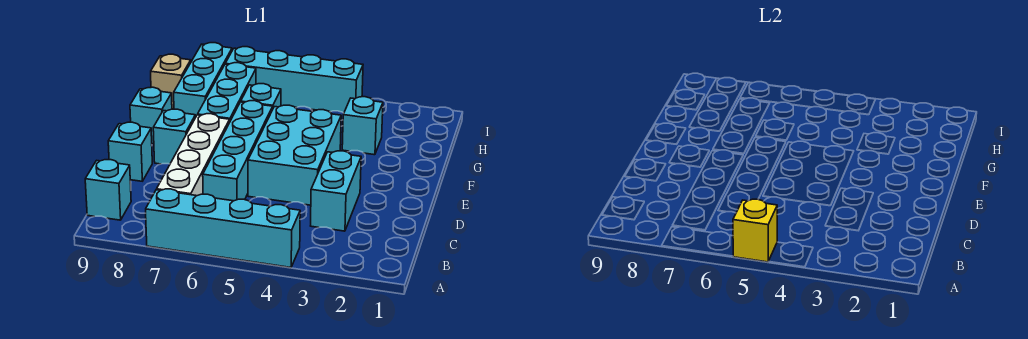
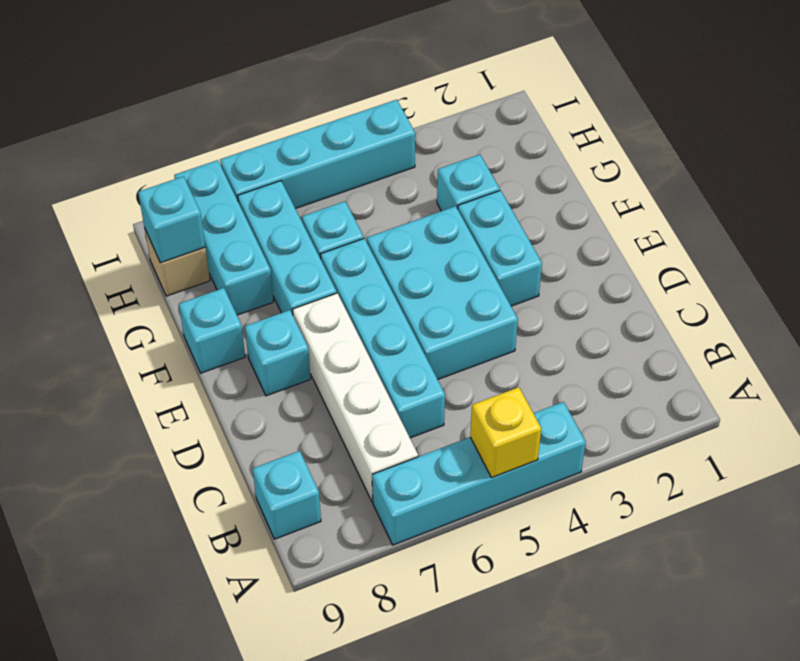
cyan brick C3:D3 level 1 -> cyan brick E3:F3 level 1
cyan brick D9 level 1 -> cyan brick H9 level 2

